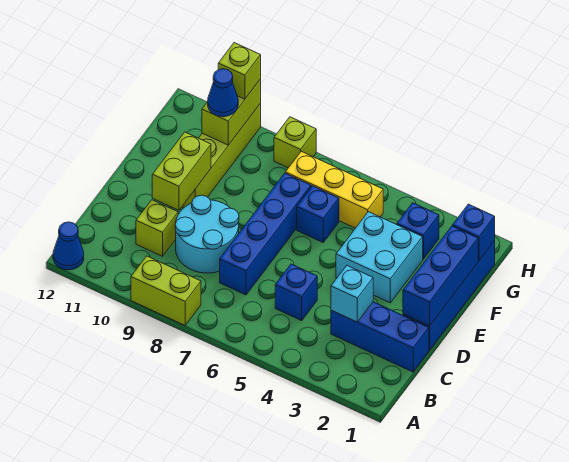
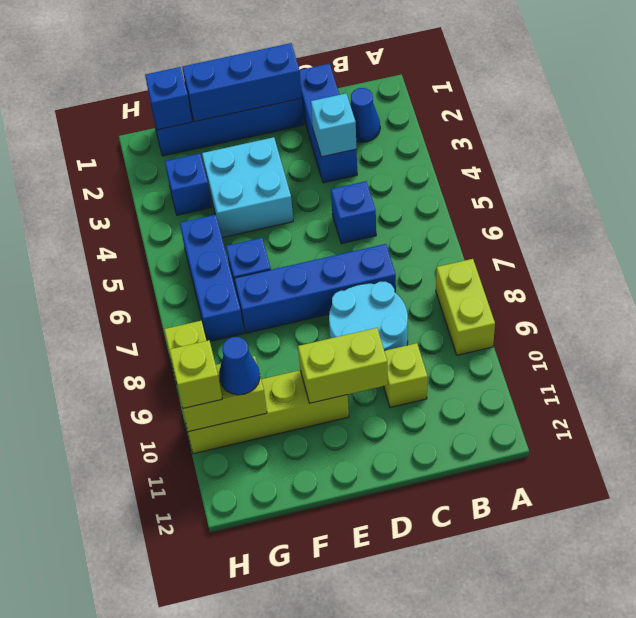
blue cone A12 level 1 -> blue cone B2 level 1
yellow brick G5:G7 level 1 -> blue brick G5:G7 level 1

